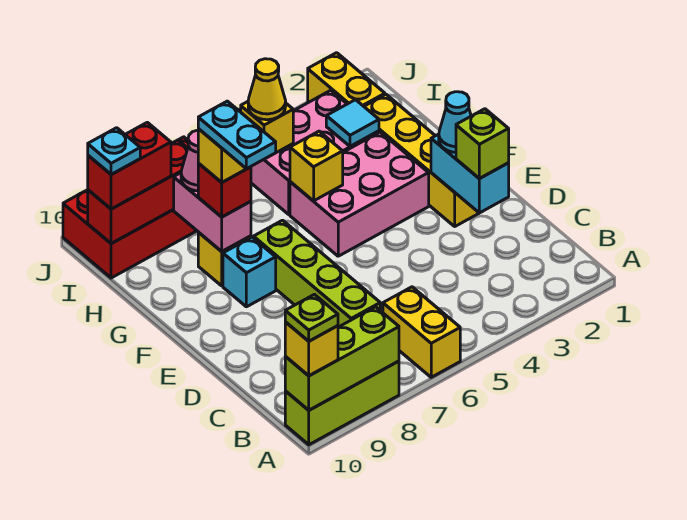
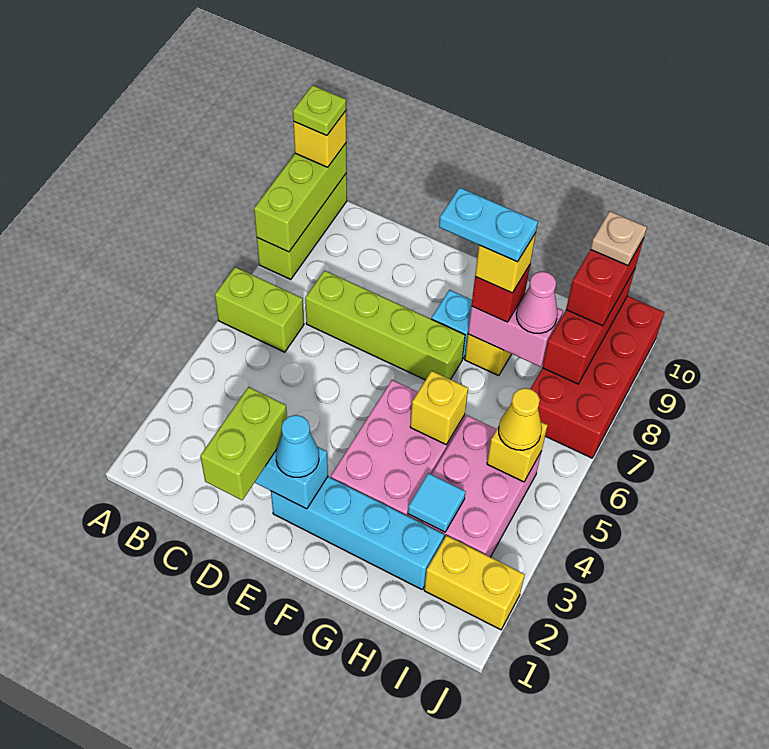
yellow brick A6:B6 level 1 -> lime brick A6:B6 level 1
lime brick D2 level 3 -> lime brick D1:D2 level 3
yellow brick E2:H2 level 1 -> cyan brick E2:H2 level 1
cyan plate I10 level 4 -> tan plate I10 level 4

